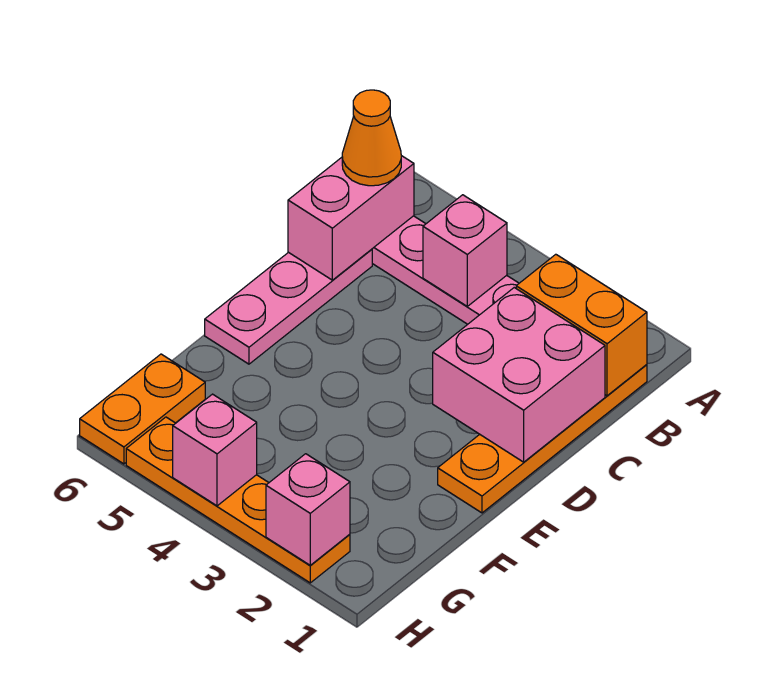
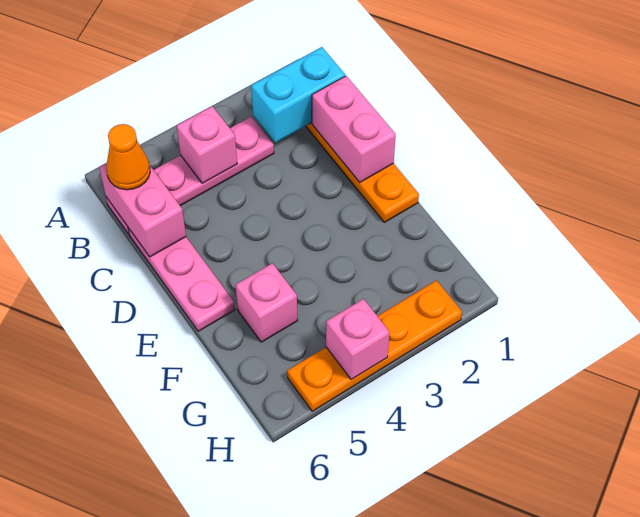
orange brick B1:B2 level 2 -> cyan brick B1:B2 level 2
pink brick C1:D2 level 2 -> pink brick C1:D1 level 2
orange plate G6:H6 level 1 -> none
pink brick H2 level 2 -> pink brick F5 level 1

